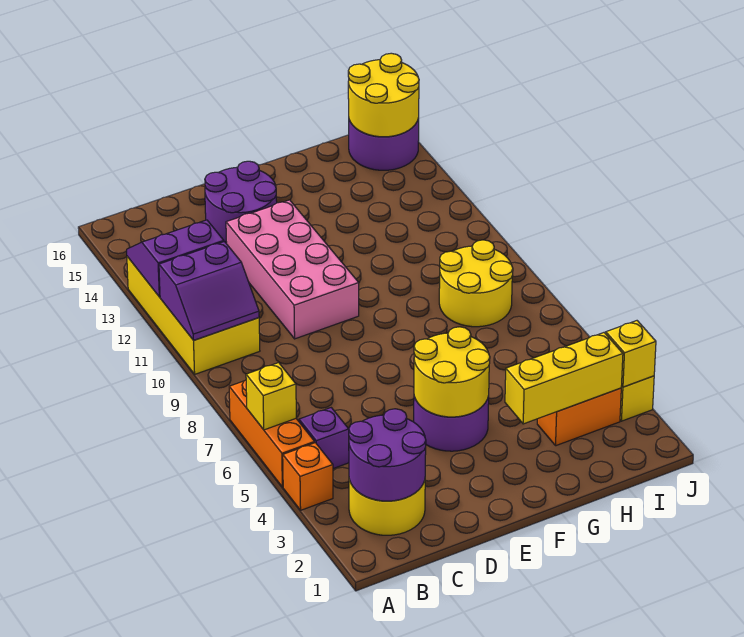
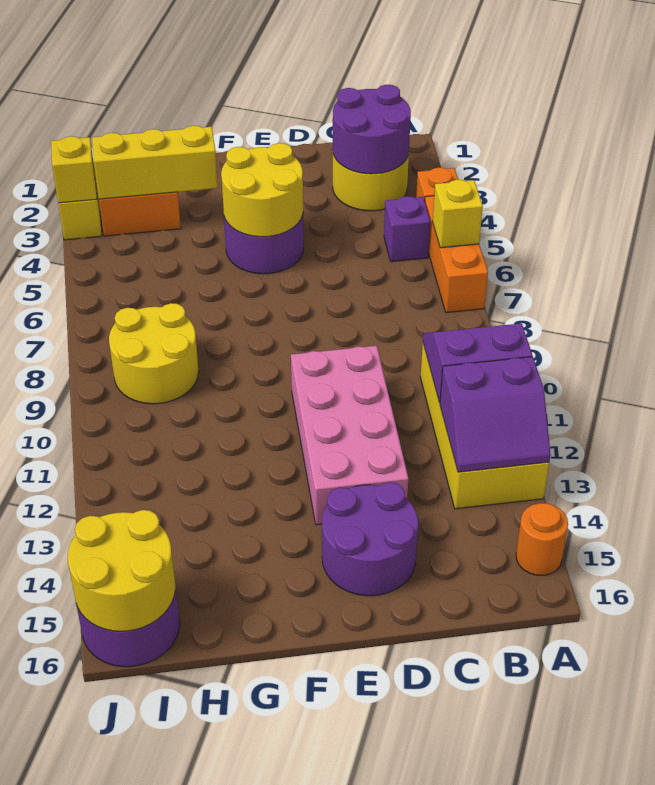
none -> orange round brick A15 level 1

